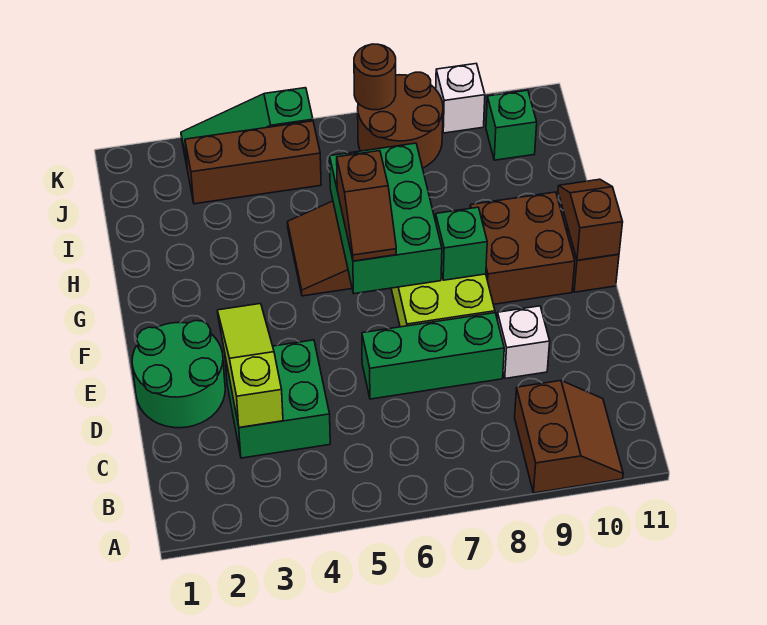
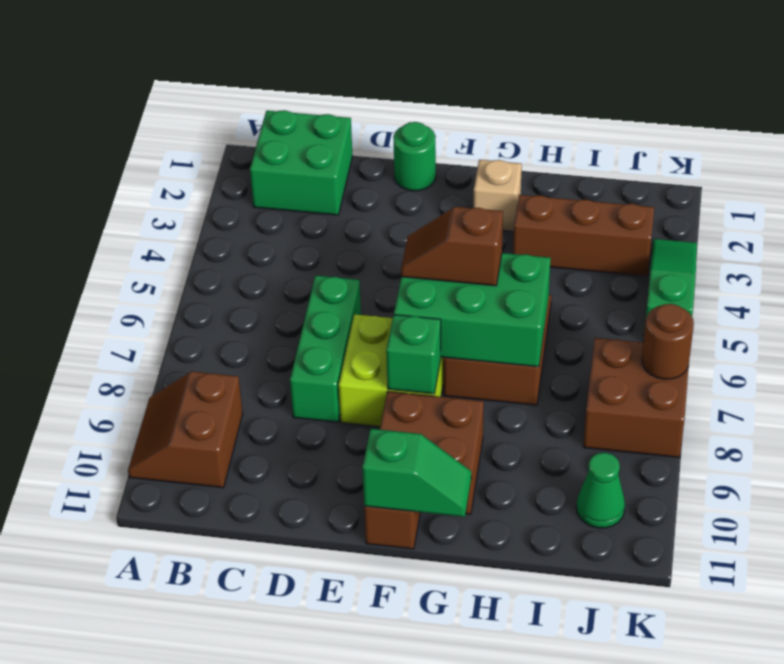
brown slope A9:B10 level 1 top 9 -> brown slope A9:B10 level 1 top B
green brick C3:D4 level 1 -> green brick B1:C2 level 1
lime slope C3:E3 level 2 top C -> none
green round brick D1:E2 level 1 -> green round brick E1 level 1
white brick D9 level 1 -> none
brown slope F11:G11 level 2 top F -> green slope F11:G11 level 2 top F
none -> tan brick G2 level 1
brown brick J3:J5 level 1 -> brown brick H3:J3 level 1
brown round brick J7:K8 level 1 -> brown brick J7:K8 level 1
green brick J10 level 1 -> green cone J10 level 1
white brick K9 level 1 -> none

